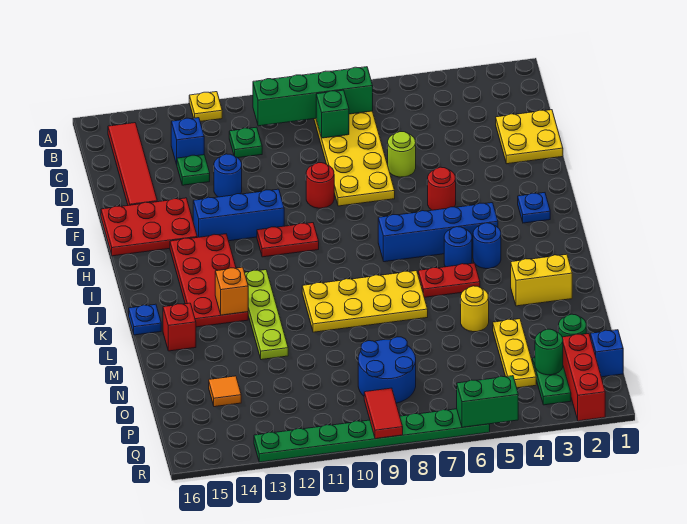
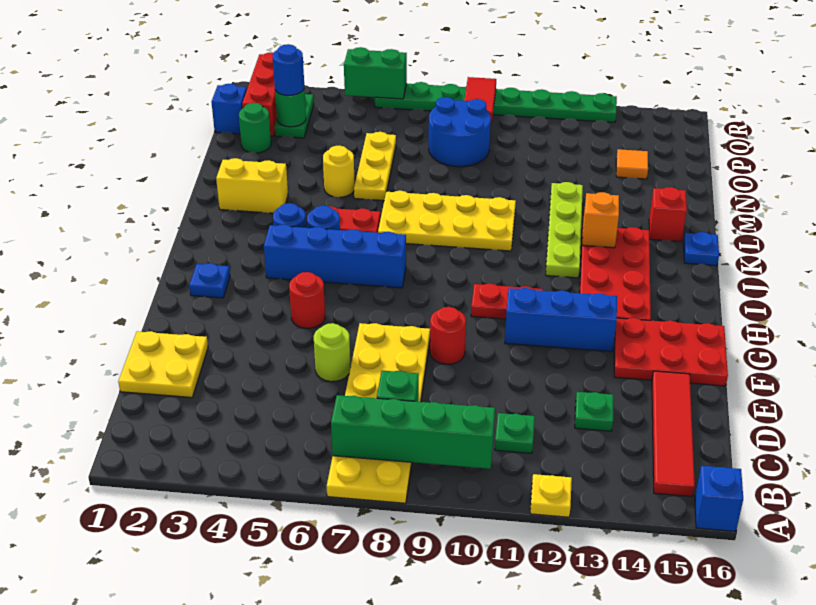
blue brick C13 level 1 -> blue brick A16 level 1
blue round brick E12 level 1 -> blue round brick P3 level 3
yellow plate N4:P4 level 1 -> yellow plate M6:O6 level 1

